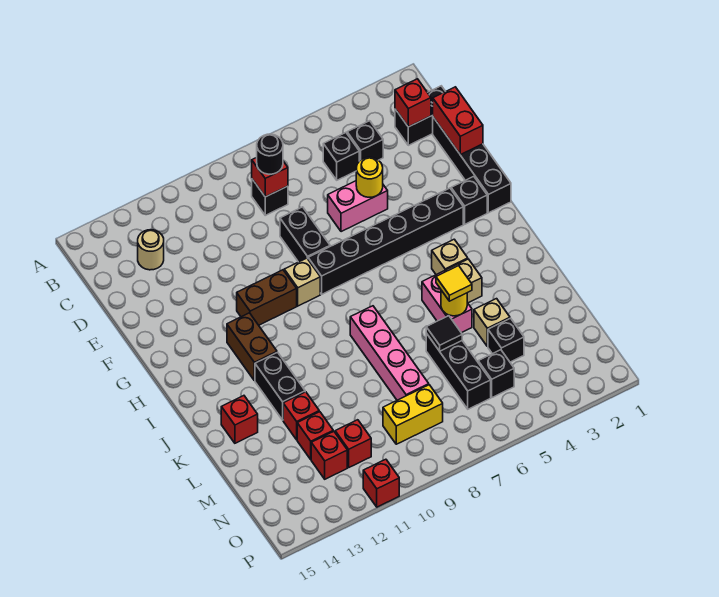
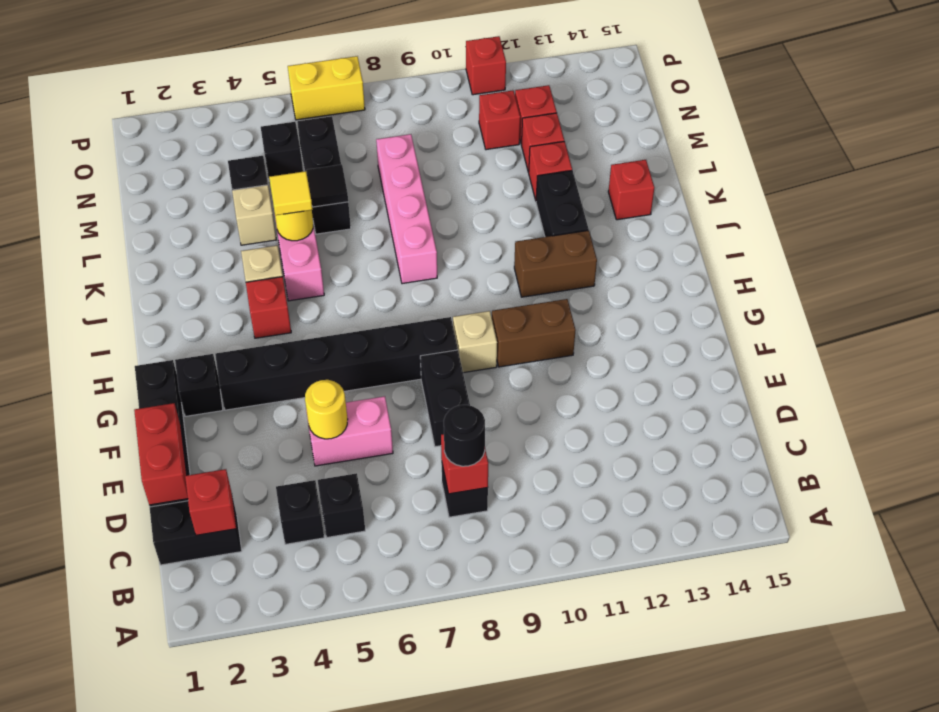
tan round brick C13 level 1 -> none
brown brick H12:I12 level 1 -> brown brick I11:I12 level 1
tan brick I4 level 1 -> red brick I4 level 1
yellow brick N8:N9 level 1 -> yellow brick P6:P7 level 1

